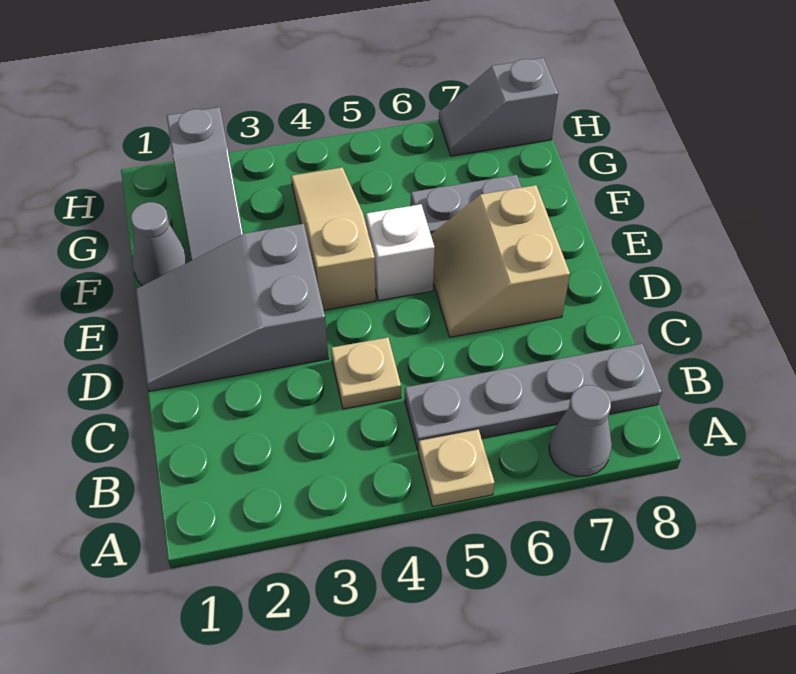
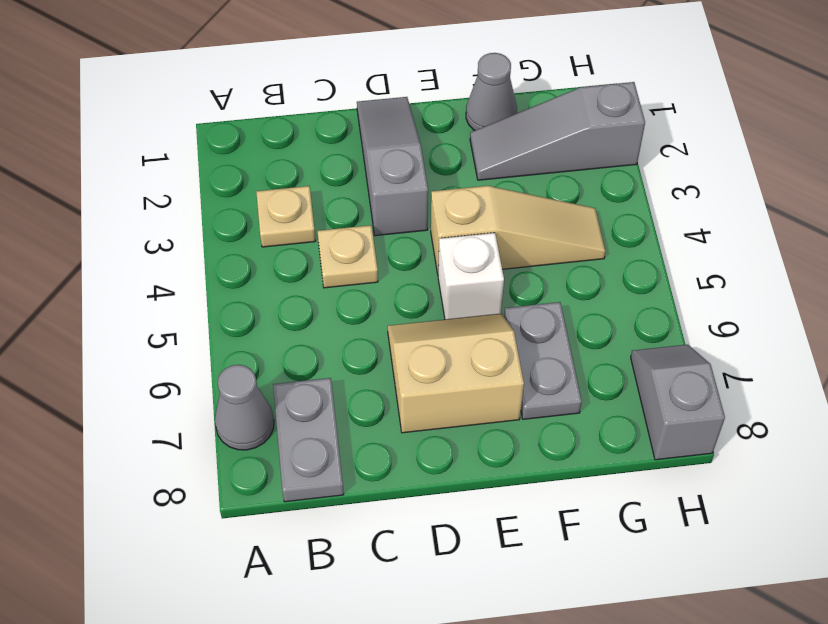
tan plate A5 level 1 -> tan plate B3 level 1
grey plate B5:B8 level 1 -> grey plate B7:B8 level 1
grey slope D1:E3 level 1 top 3 -> grey slope D1:D3 level 1 top 3

